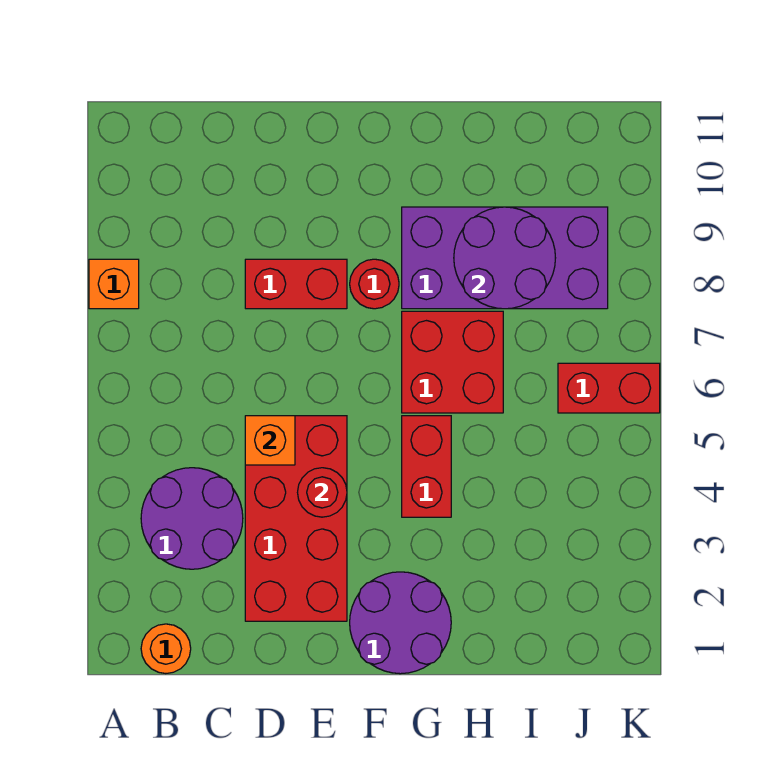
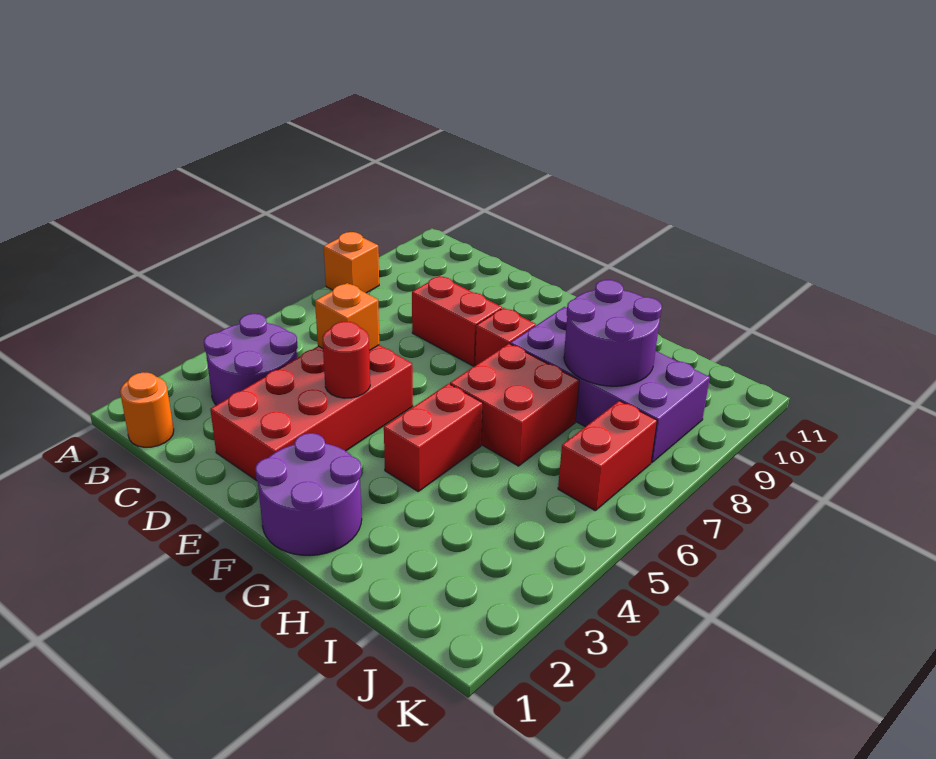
red round brick F8 level 1 -> red brick F8 level 1
red brick J6:K6 level 1 -> red brick J6:J7 level 1

